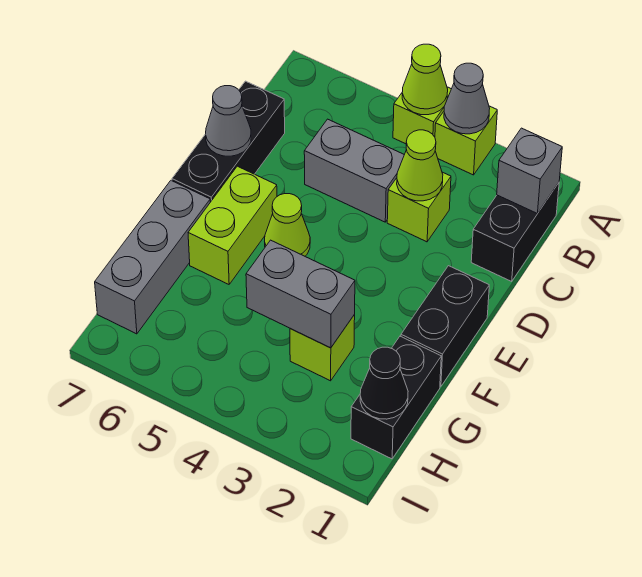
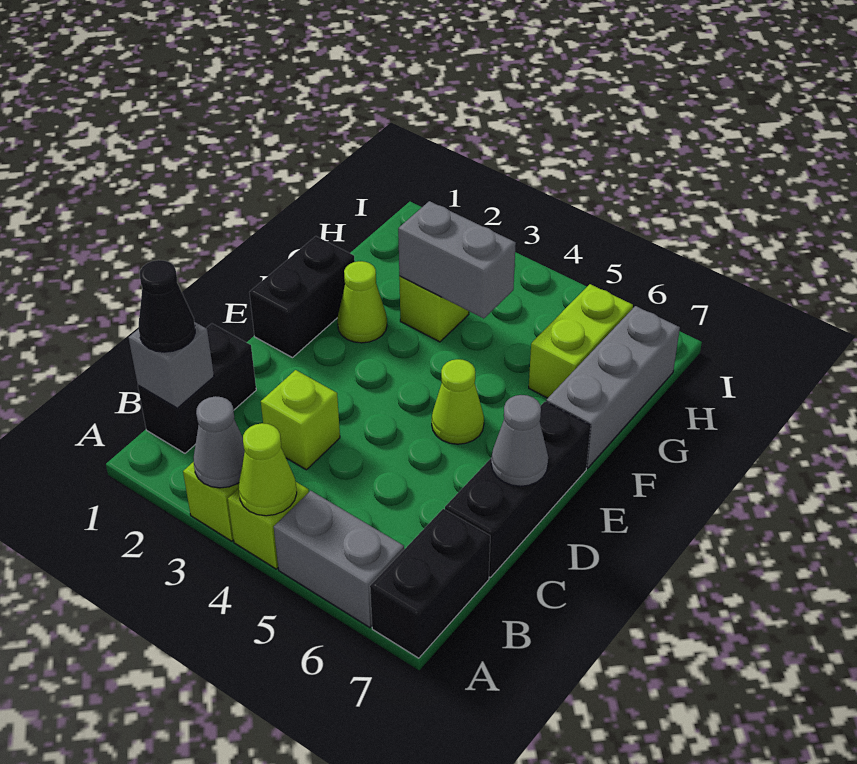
lime cone C3 level 2 -> lime cone F2 level 1
grey brick C4:C5 level 1 -> grey brick A5:A6 level 1
lime brick E6:F6 level 1 -> lime brick G6:H6 level 1
black brick G1:H1 level 1 -> black brick A7:B7 level 1
black cone H1 level 2 -> black cone B1 level 3

